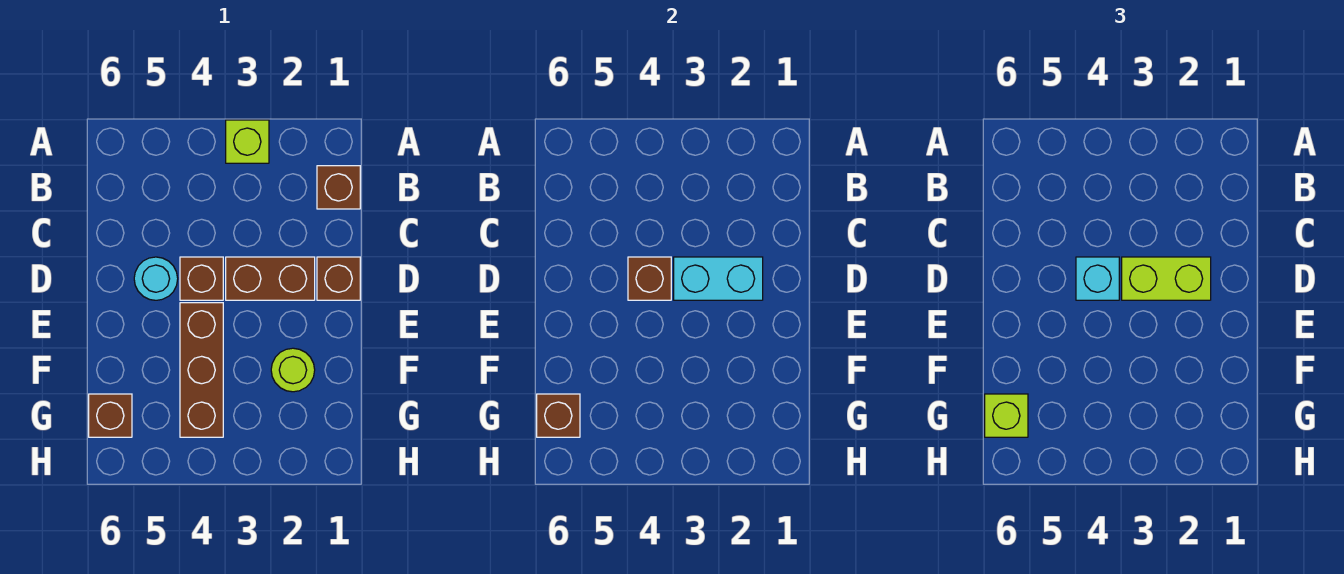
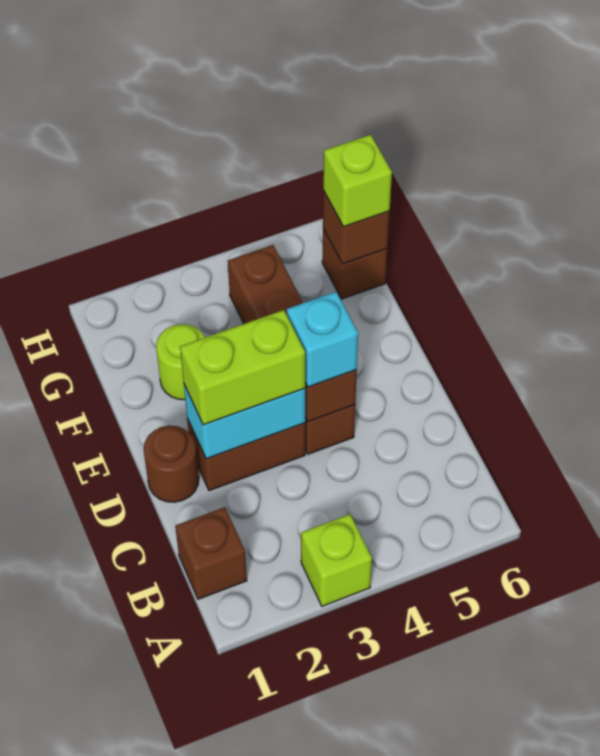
brown brick D1 level 1 -> brown round brick D1 level 1
cyan round brick D5 level 1 -> none

